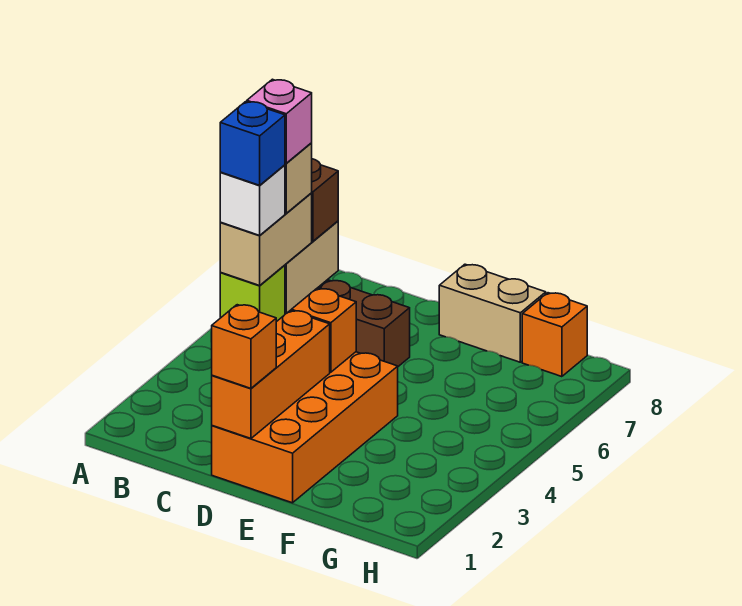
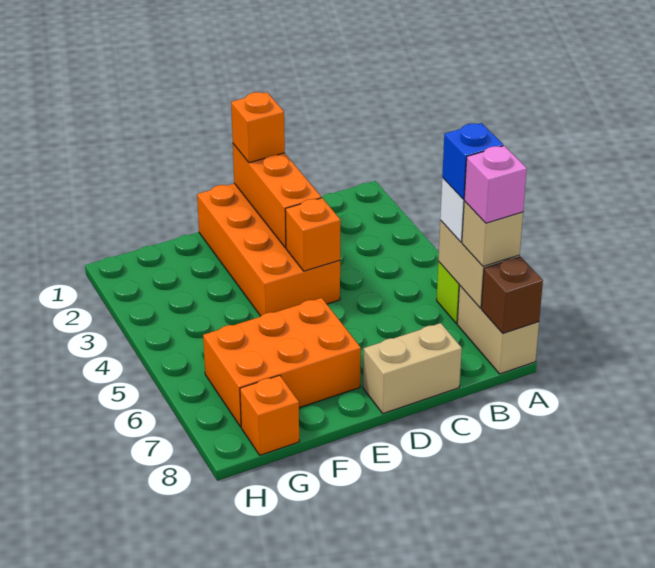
brown brick C6:D6 level 1 -> none
none -> orange brick E6:G7 level 1
tan brick E8:F8 level 1 -> tan brick C8:D8 level 1

